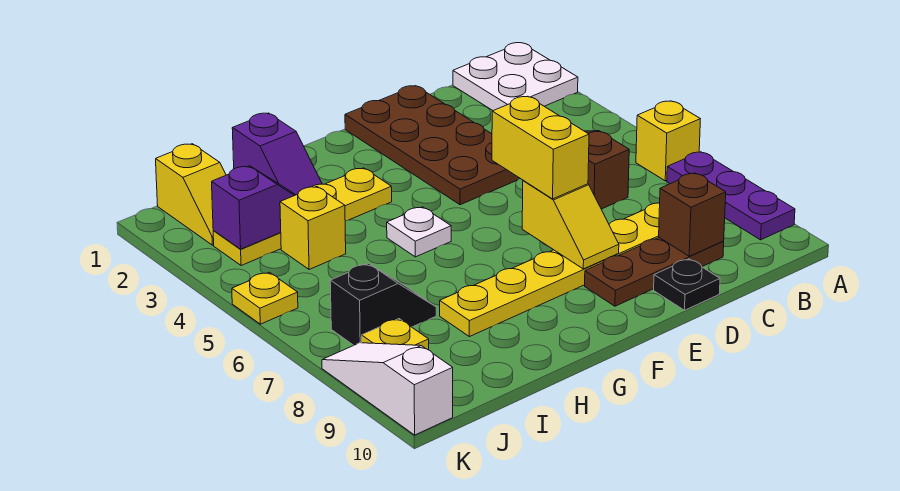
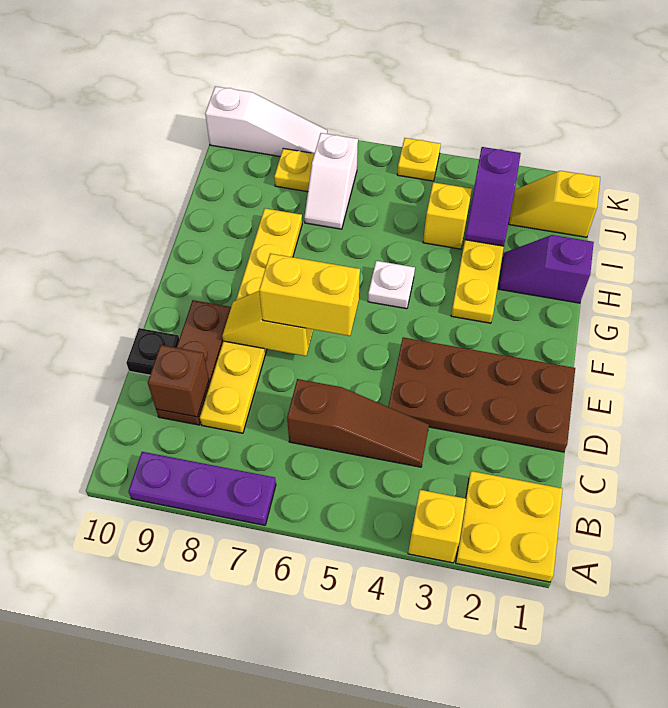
white plate A1:B2 level 1 -> yellow plate A1:B2 level 1
yellow brick A6 level 1 -> yellow brick A3 level 1
black slope I7:J7 level 1 top J -> white slope I7:J7 level 1 top J

